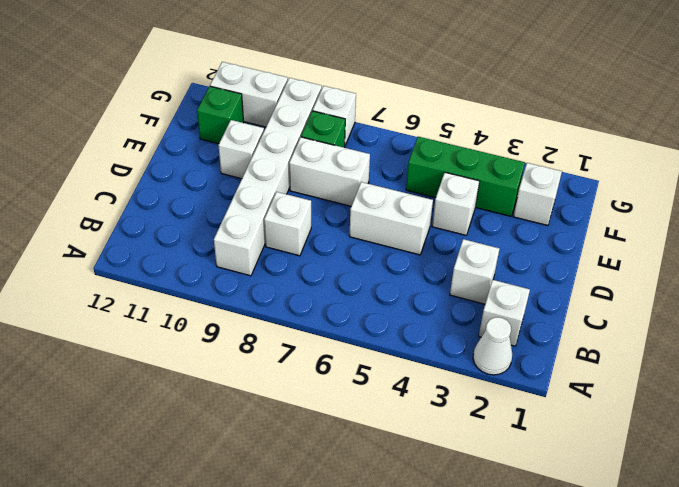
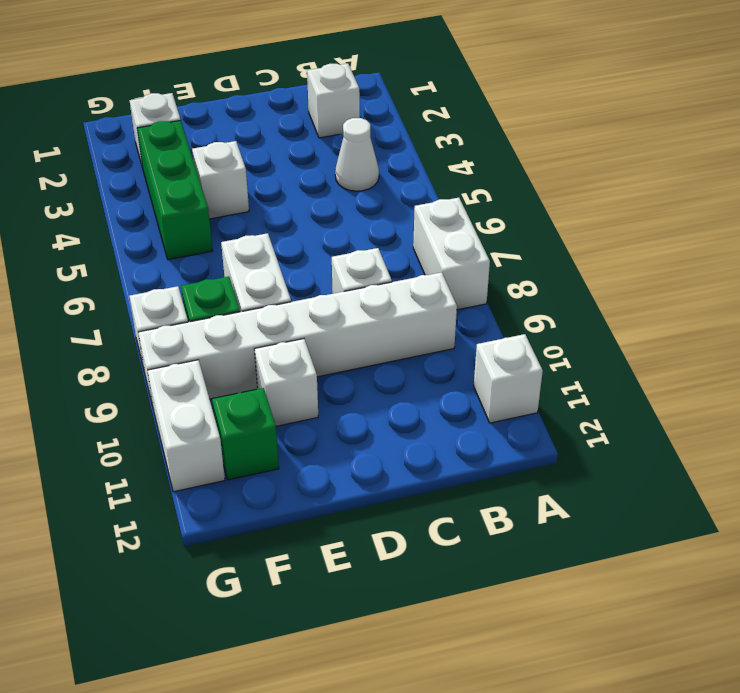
white cone A2 level 1 -> white cone B4 level 1
white brick C3 level 1 -> white brick A11 level 1
white brick D5:D6 level 1 -> white brick A7:A8 level 1

